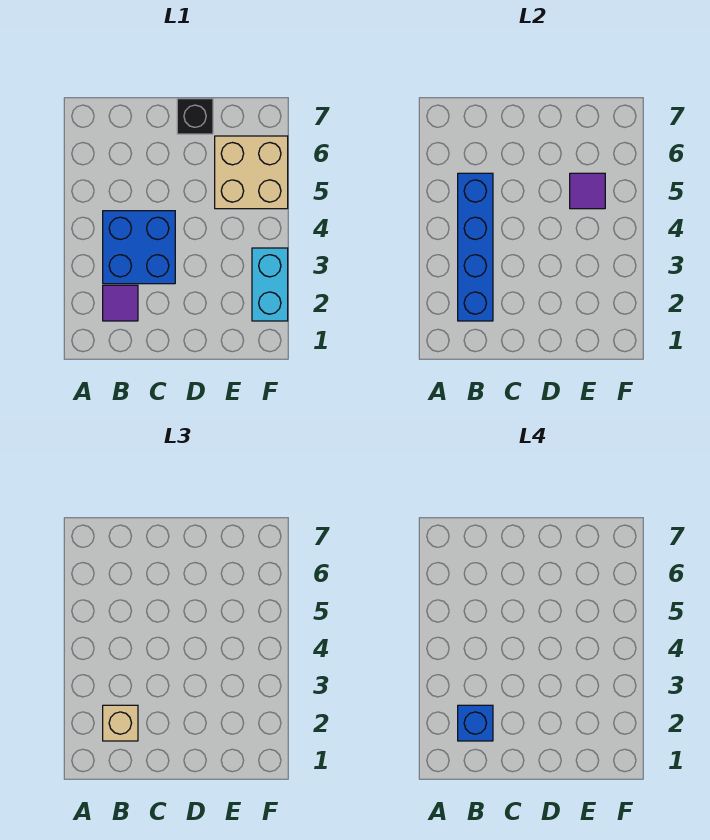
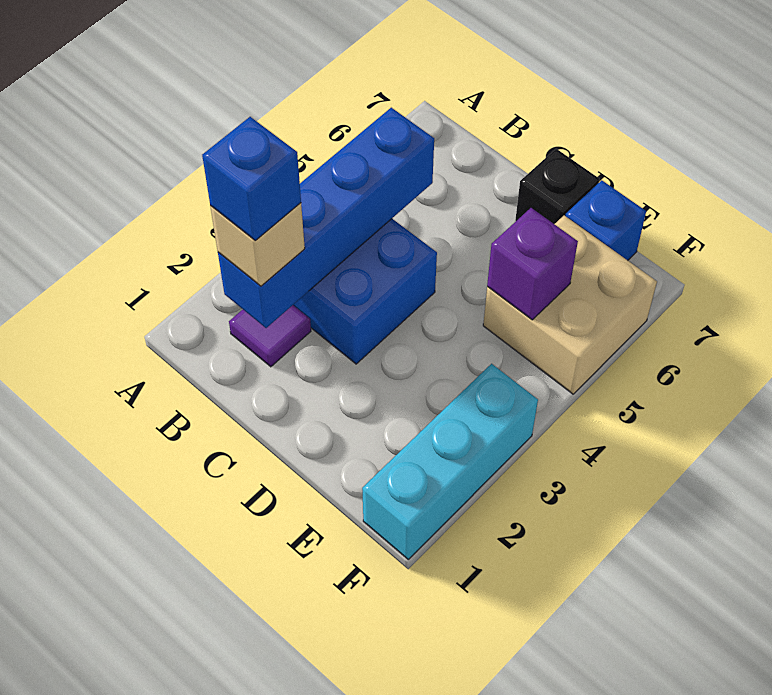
purple tile E5 level 2 -> purple brick E5 level 2
none -> blue brick E7 level 1
cyan brick F2:F3 level 1 -> cyan brick F1:F3 level 1

